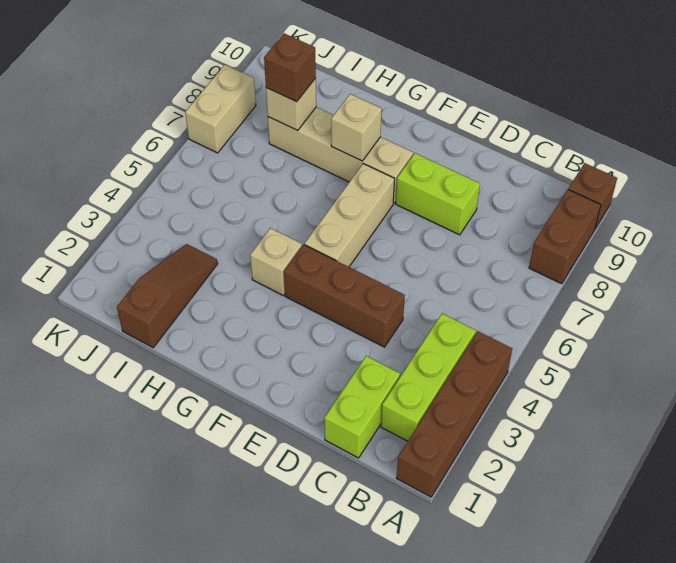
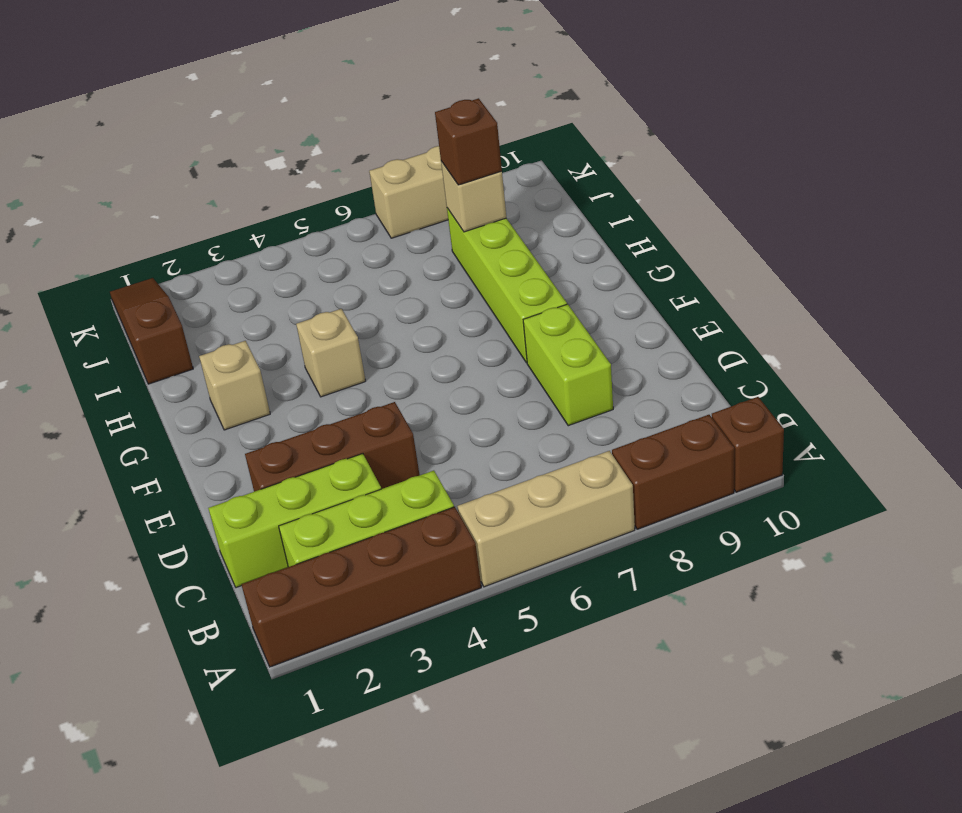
lime brick C1:C2 level 1 -> lime brick C1:C3 level 1
brown brick D4:F4 level 1 -> brown brick D2:D4 level 1
tan brick F5:F7 level 1 -> tan brick A5:A7 level 1
tan brick F8:I8 level 1 -> lime brick F8:I8 level 1
tan brick G8 level 2 -> tan brick G2 level 1
brown slope I1:I3 level 1 top 1 -> brown slope I1:K1 level 1 top I

